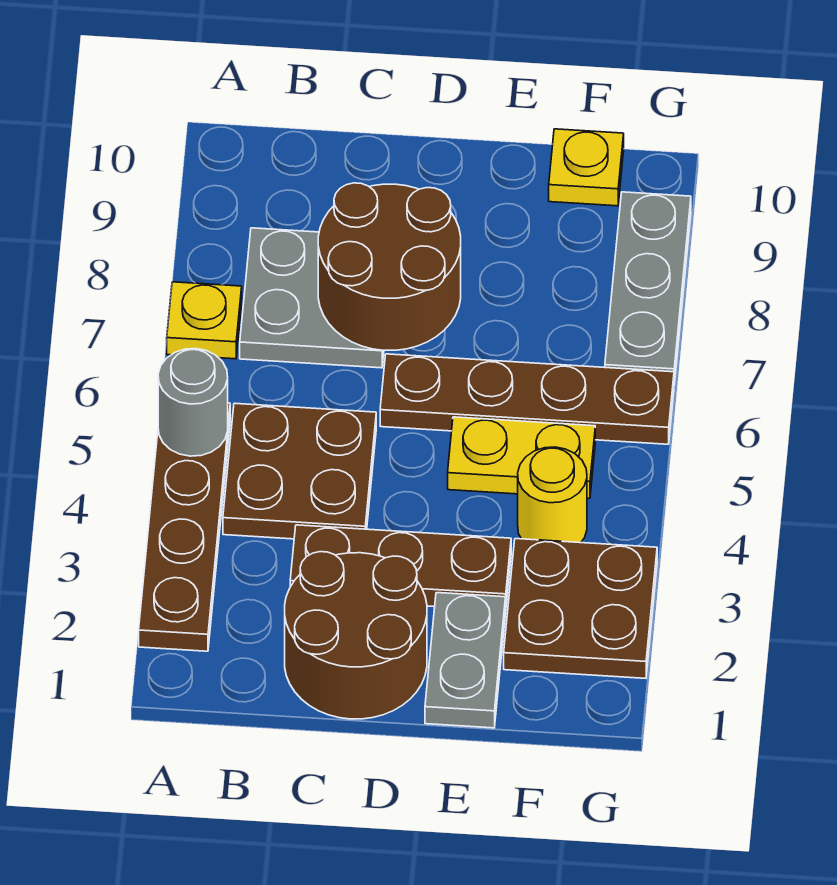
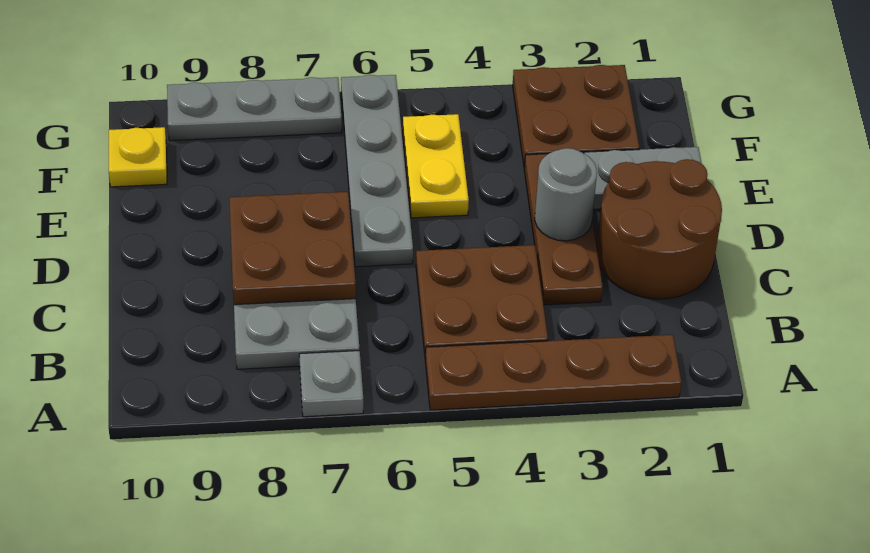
grey round brick A5 level 2 -> grey round brick D3 level 2
yellow plate A7 level 1 -> grey plate A7 level 1
brown round brick C7:D8 level 2 -> brown plate C7:D8 level 2
brown plate D6:G6 level 1 -> grey plate D6:G6 level 1
yellow round brick F4 level 1 -> none

